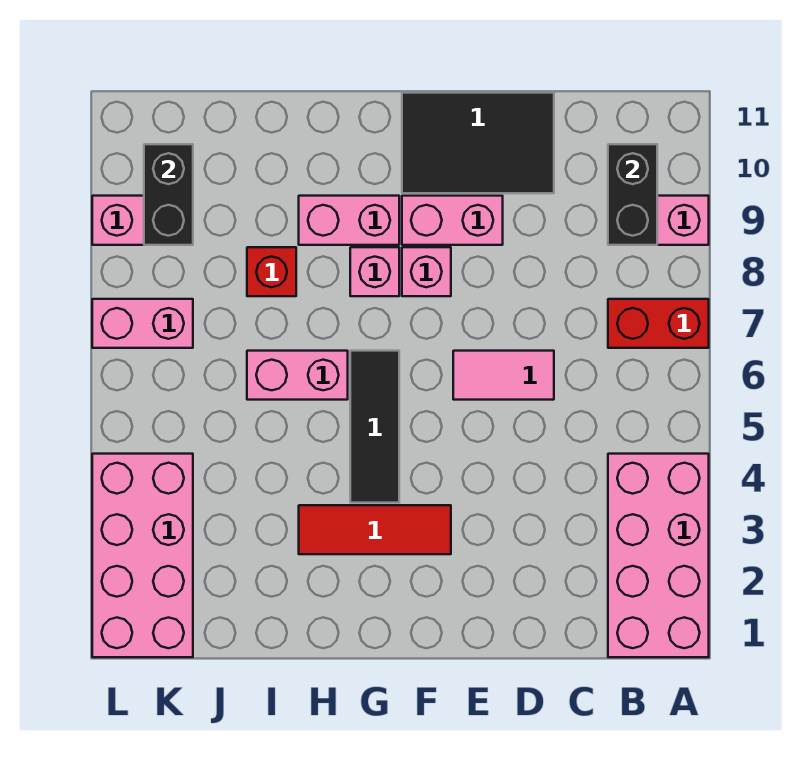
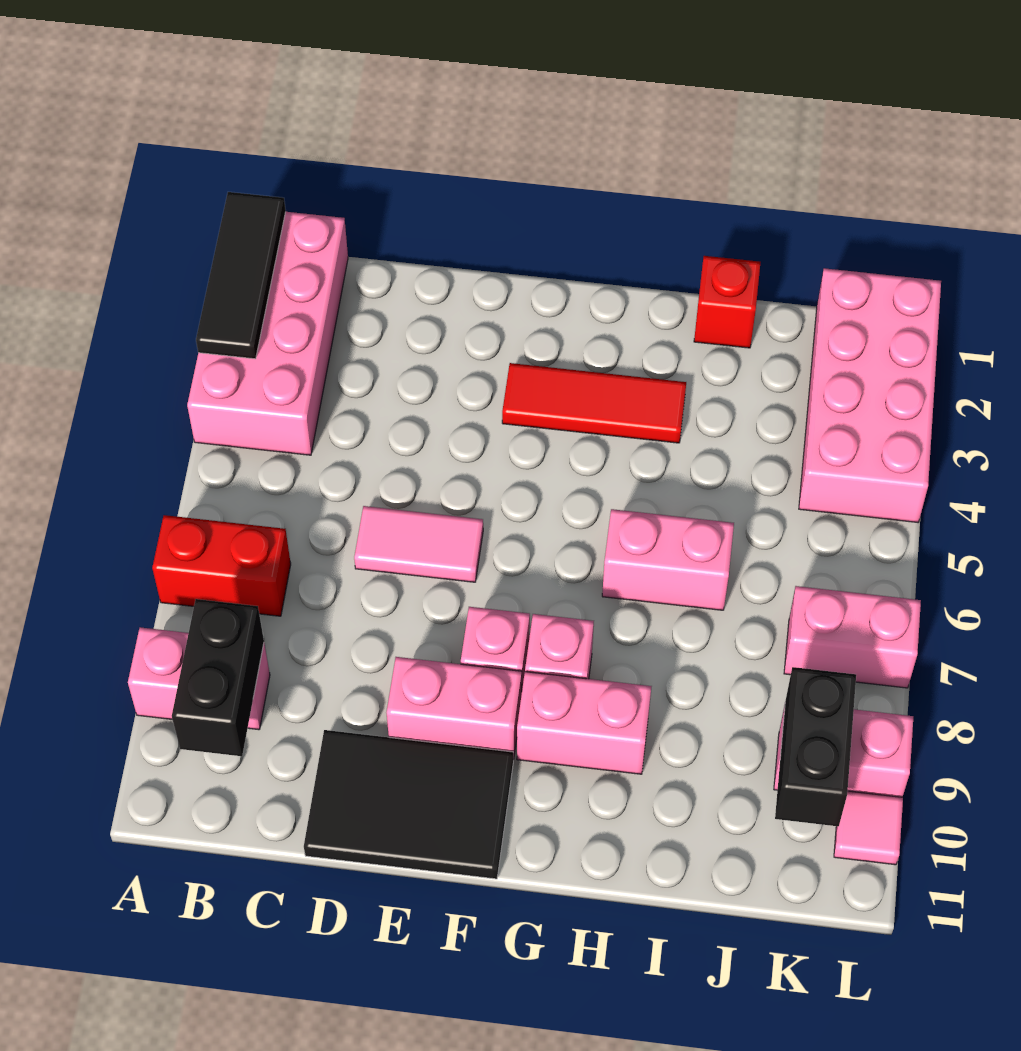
black tile G4:G6 level 1 -> black tile A1:A3 level 2
red brick I8 level 1 -> red brick I1 level 1
none -> pink tile L10 level 1

